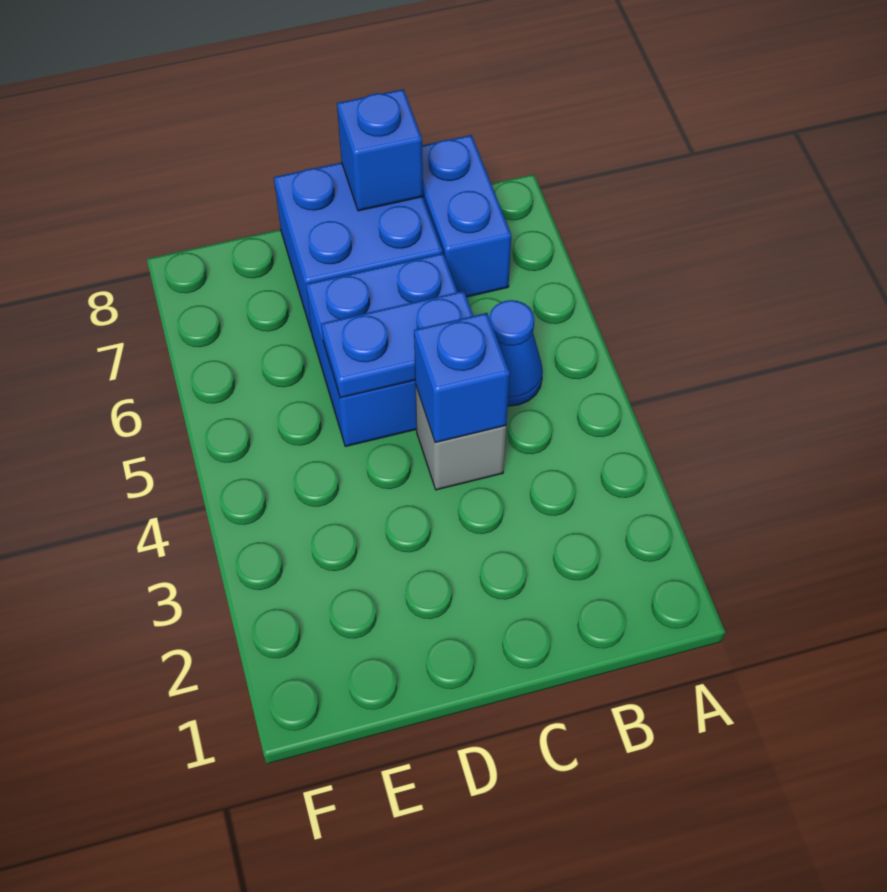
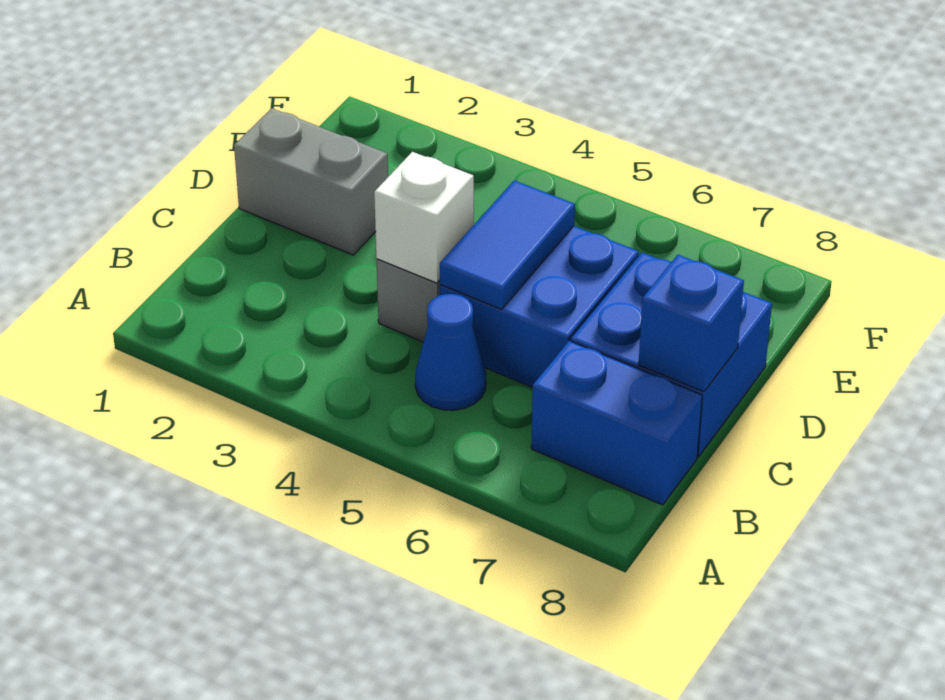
blue brick C4 level 2 -> white brick C4 level 2
blue plate C5:D5 level 2 -> blue tile C5:D5 level 2
none -> grey brick D1:D2 level 1

